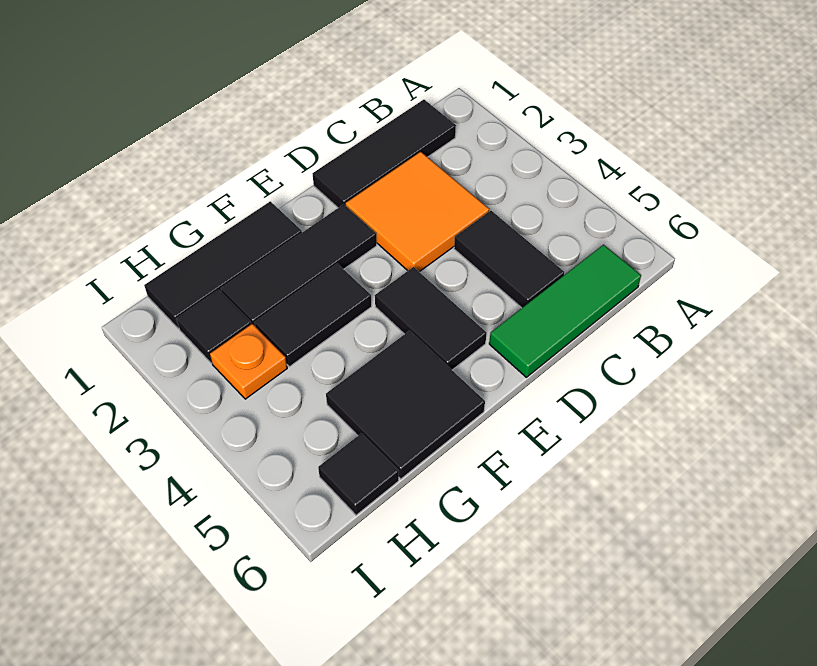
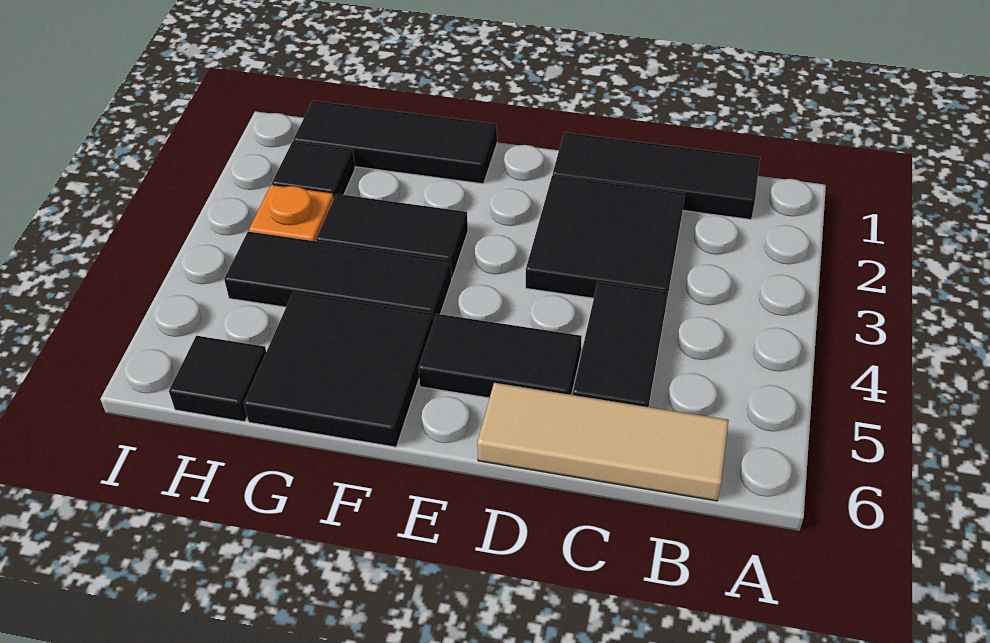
green tile B6:D6 level 1 -> tan tile B6:D6 level 1
orange tile C2:D3 level 1 -> black tile C2:D3 level 1
black tile E2:G2 level 1 -> black tile F4:H4 level 1
black tile E4:E5 level 1 -> black tile D5:E5 level 1

